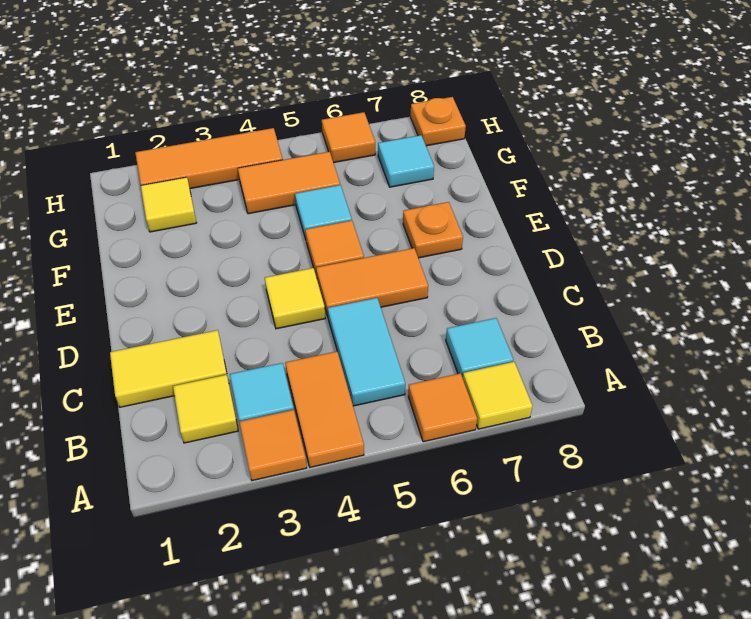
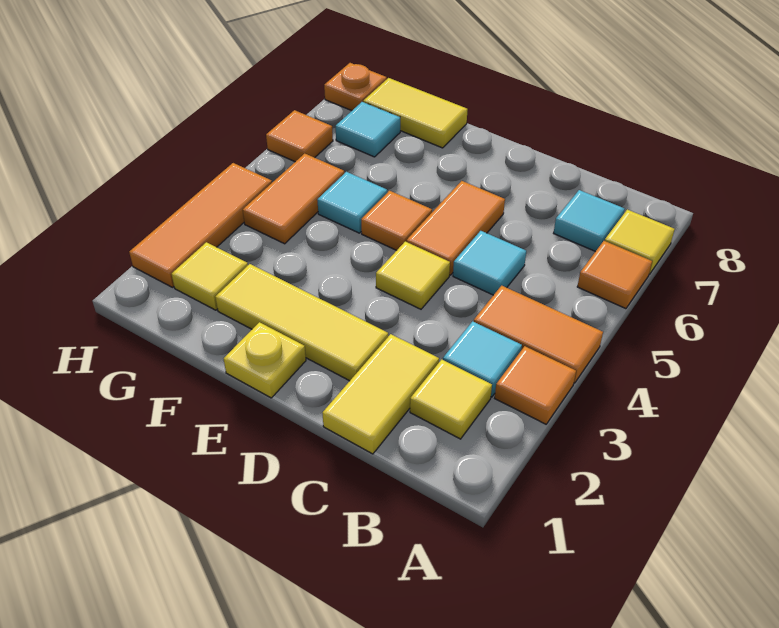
cyan tile B5:C5 level 1 -> cyan tile C5 level 1
none -> yellow tile D2:F2 level 1
none -> yellow plate E1 level 1
orange plate E7 level 1 -> none
none -> yellow tile F8:G8 level 1

